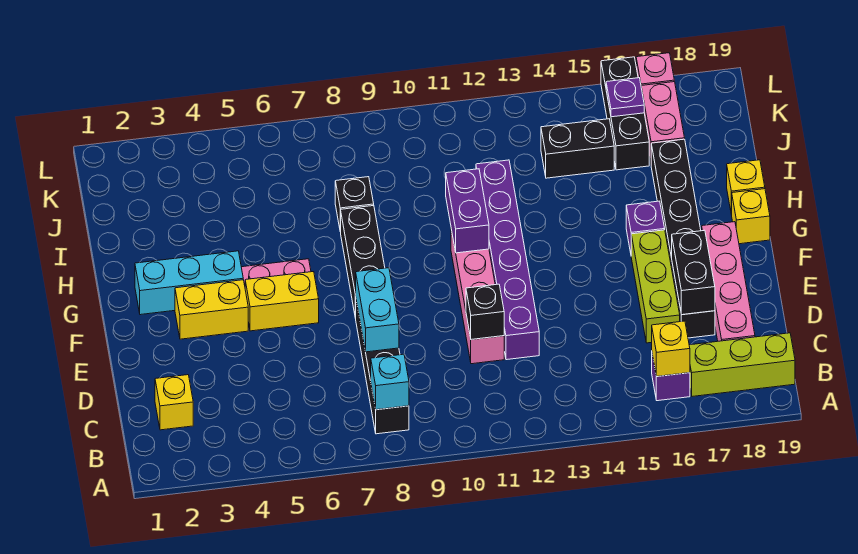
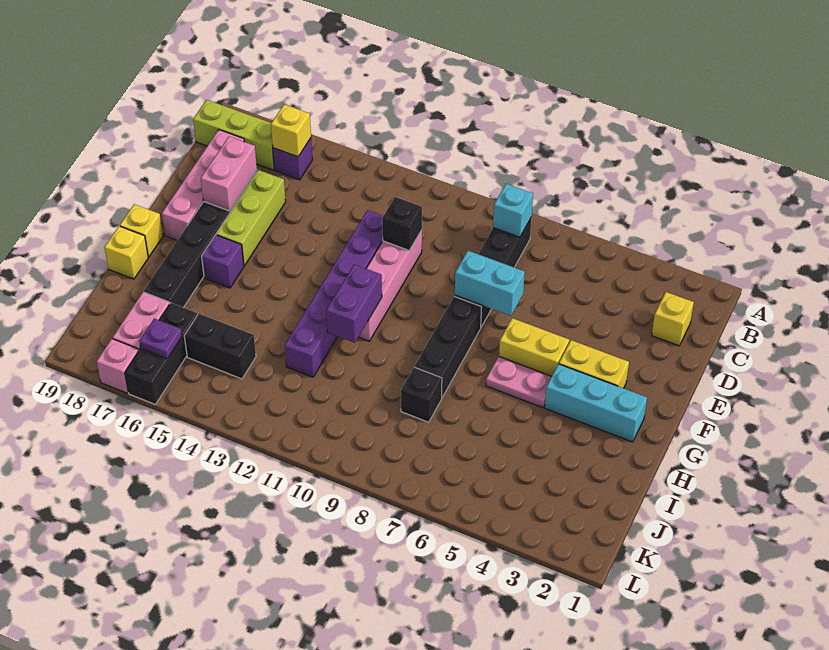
cyan brick D8:E8 level 2 -> cyan brick E7:E8 level 2
black brick D17:E17 level 2 -> pink brick D17:E17 level 2

